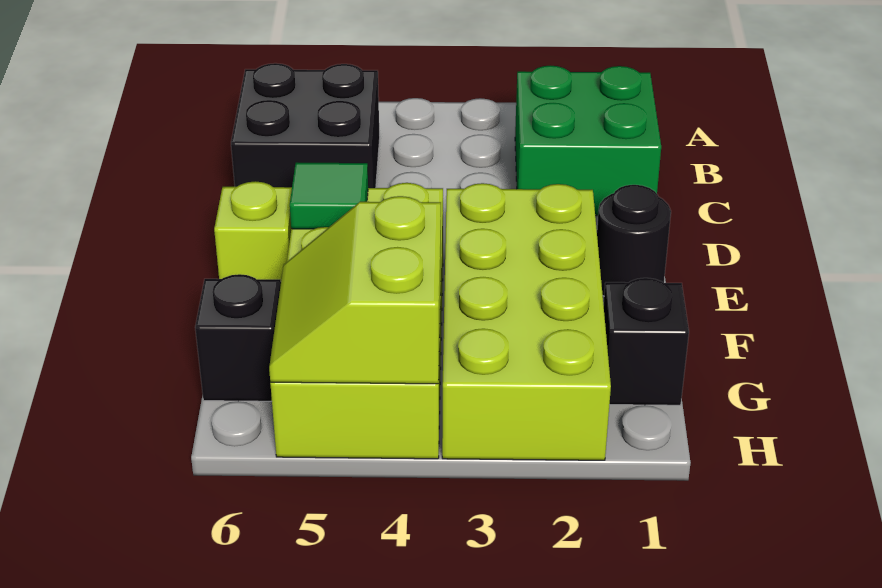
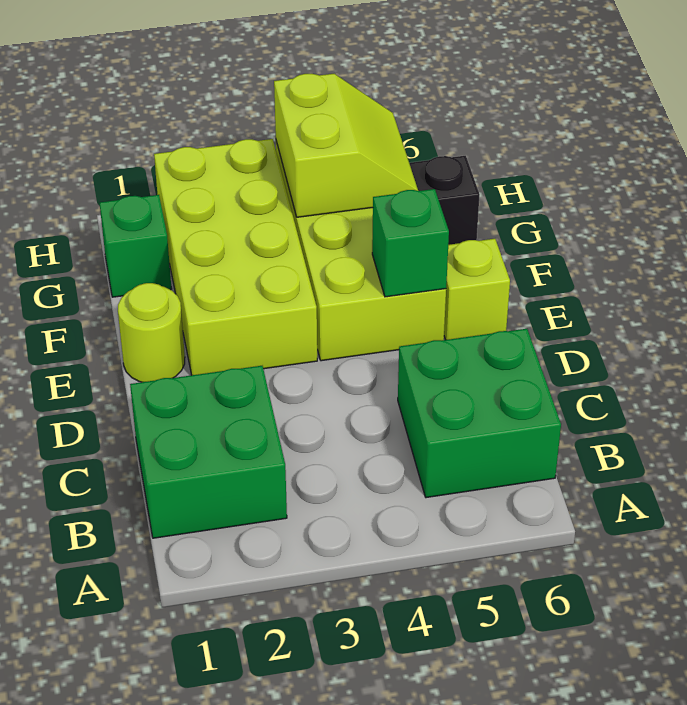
black brick B5:C6 level 1 -> green brick B5:C6 level 1
black round brick E1 level 1 -> lime round brick E1 level 1
green tile E5 level 2 -> green brick E5 level 2
black brick G1 level 1 -> green brick G1 level 1

